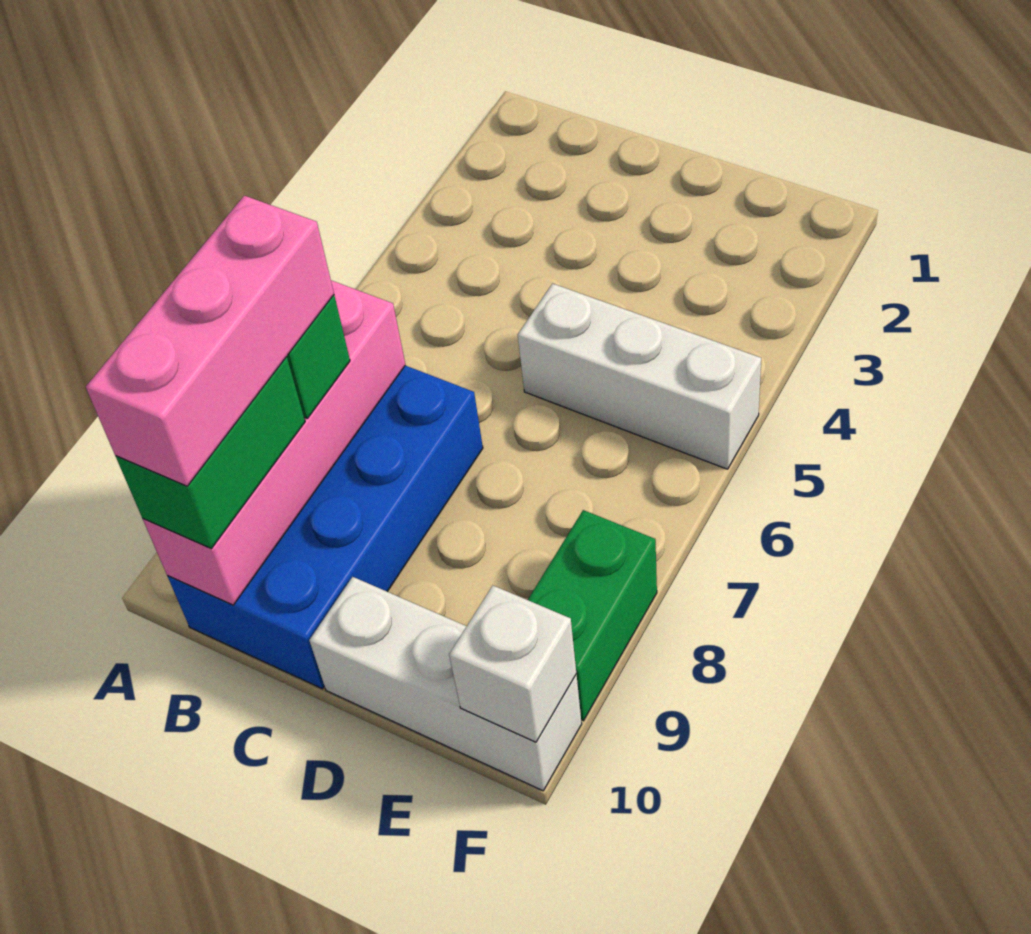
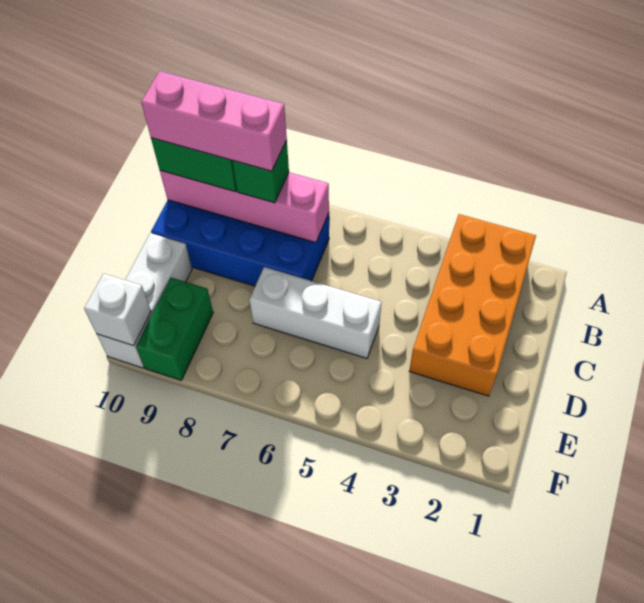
none -> orange brick A2:D3 level 1
white brick D5:F5 level 1 -> white brick D5:D7 level 1
green brick F8:F9 level 1 -> green brick E9:F9 level 1

